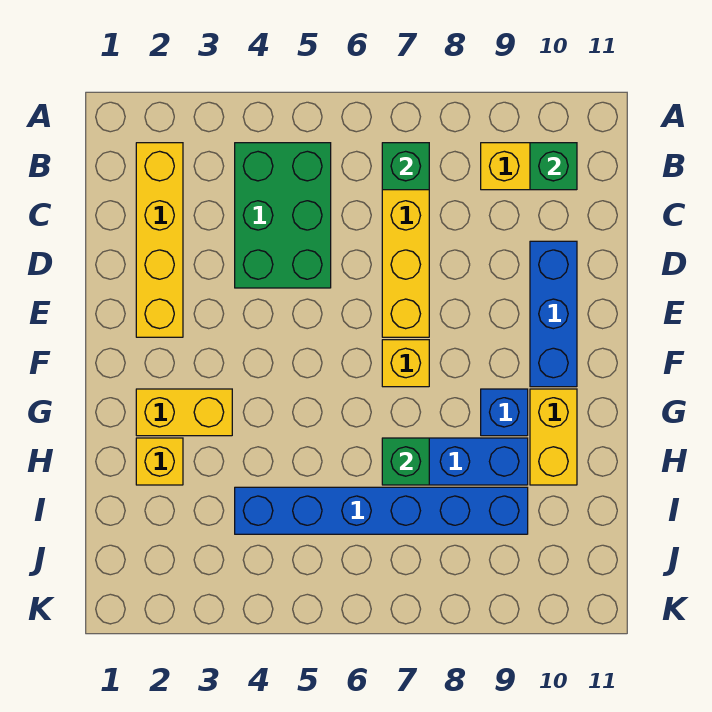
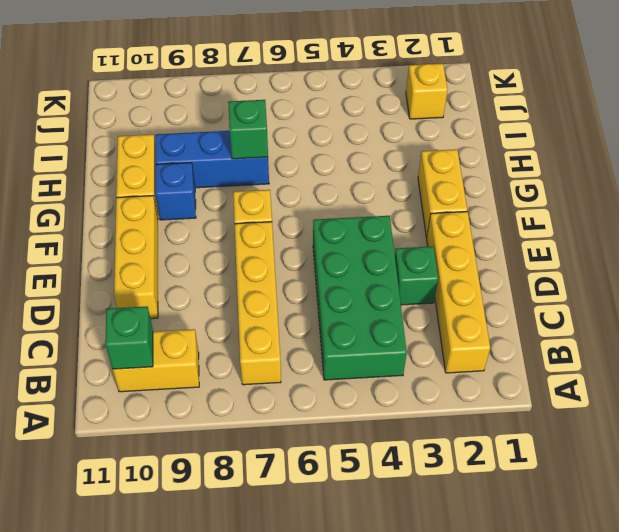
green brick B4:D5 level 1 -> green brick B4:E5 level 1
green brick B7 level 2 -> green brick D3 level 1
blue brick D10:F10 level 1 -> yellow brick D10:F10 level 1
yellow brick G2:G3 level 1 -> yellow brick F2:G2 level 1
yellow brick H2 level 1 -> yellow brick J2 level 1
blue brick I4:I9 level 1 -> none

